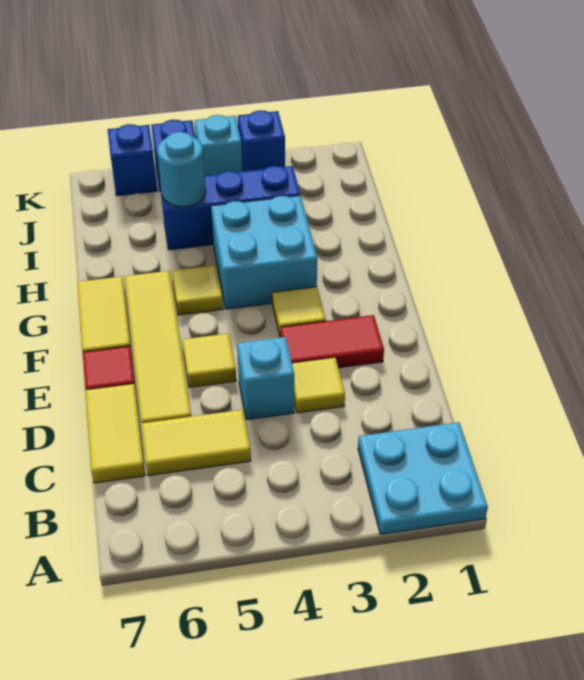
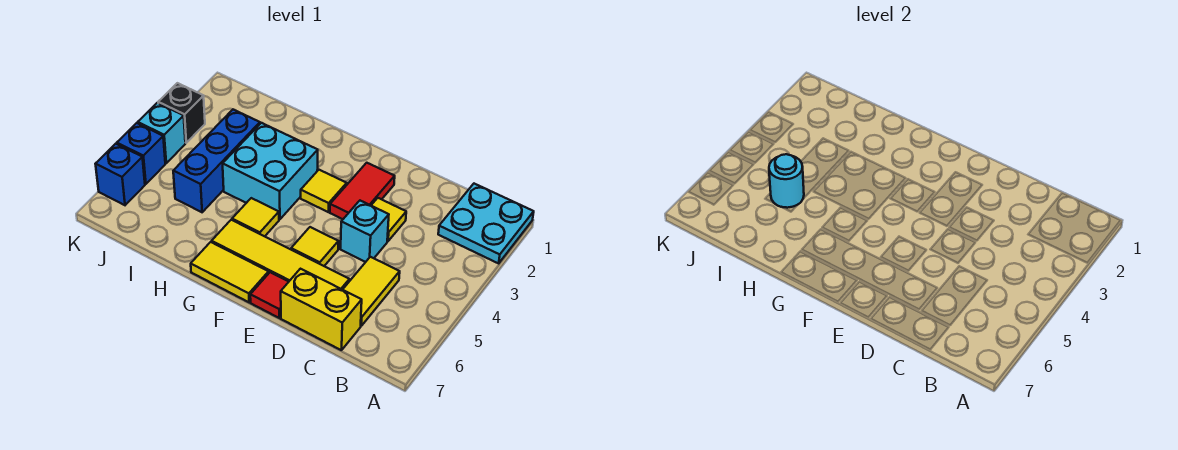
yellow tile C7:D7 level 1 -> yellow brick C7:D7 level 1
blue brick K3 level 1 -> black brick K3 level 1

